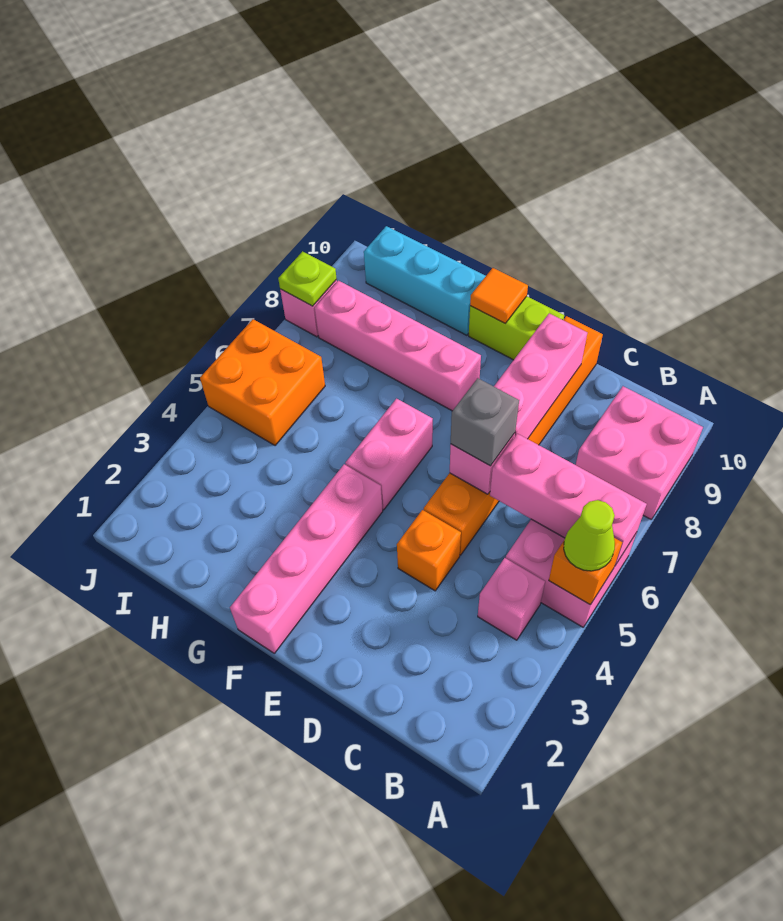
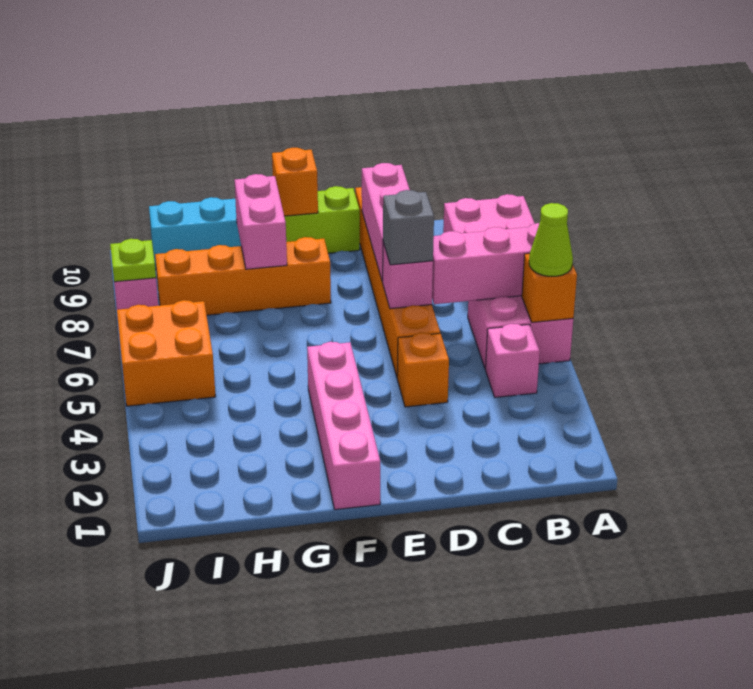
pink brick F5:F6 level 1 -> pink brick G8:G9 level 2
pink brick F8:I8 level 1 -> orange brick F8:I8 level 1
orange tile F10 level 2 -> orange brick F10 level 2

